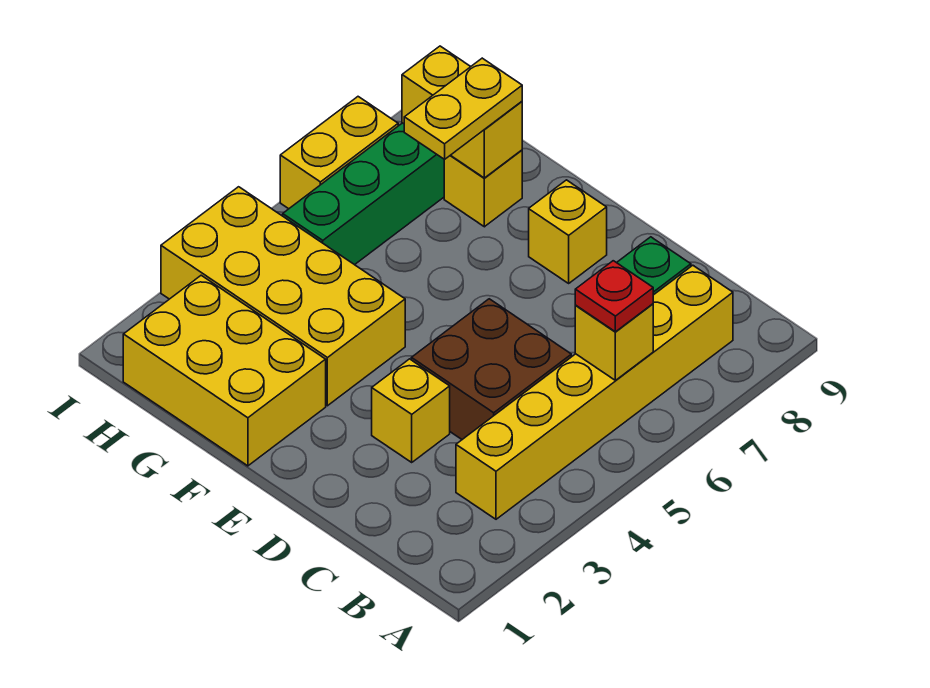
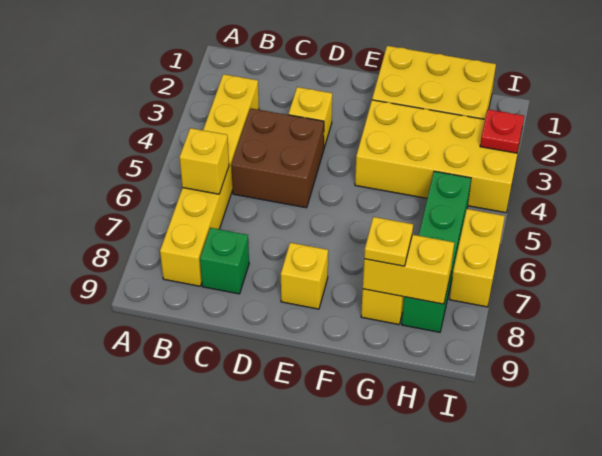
red plate B6 level 3 -> red plate I3 level 2
yellow plate G7:G8 level 3 -> yellow plate G8 level 3

